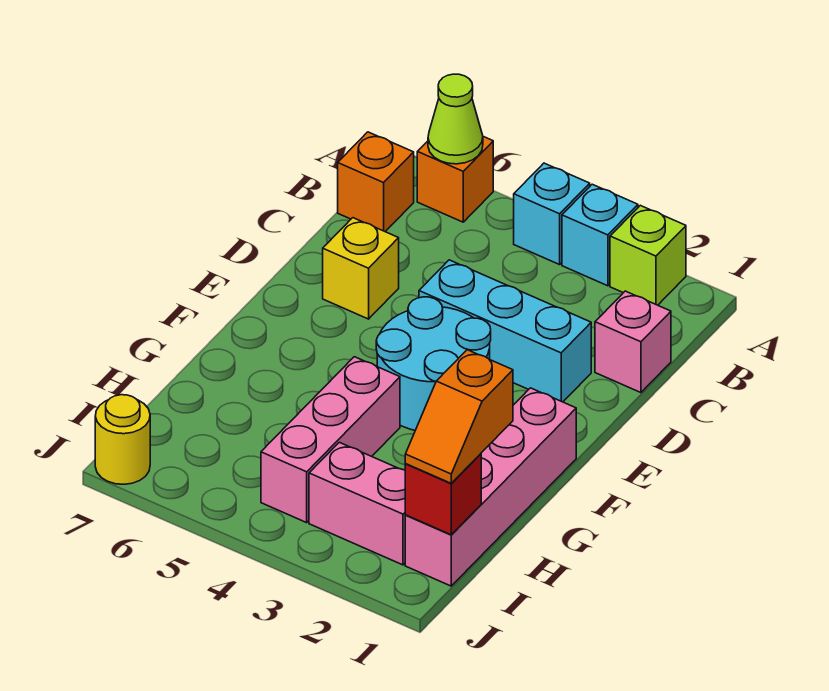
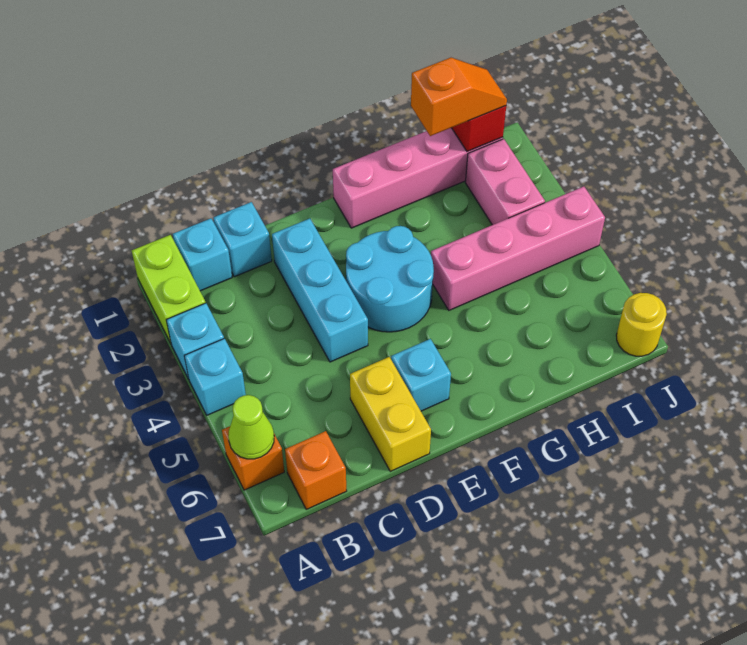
lime brick A2 level 1 -> lime brick A1:A2 level 1
none -> cyan brick B1 level 1
pink brick C1 level 1 -> cyan brick C1 level 1
yellow brick D6 level 1 -> yellow brick D6:D7 level 1
none -> cyan brick E6 level 1
pink brick G4:I4 level 1 -> pink brick G4:J4 level 1

